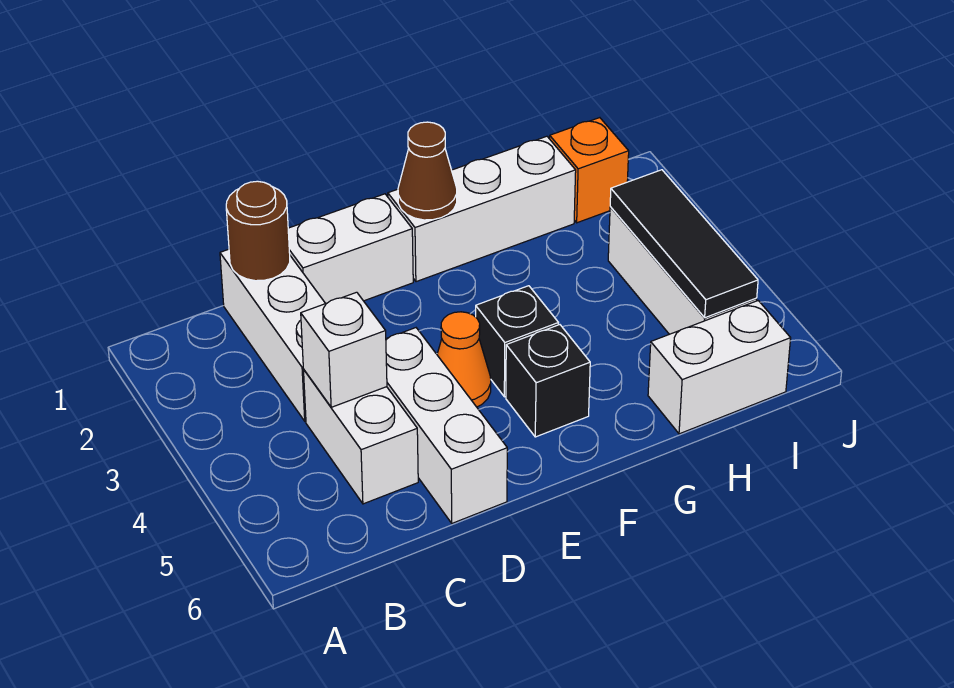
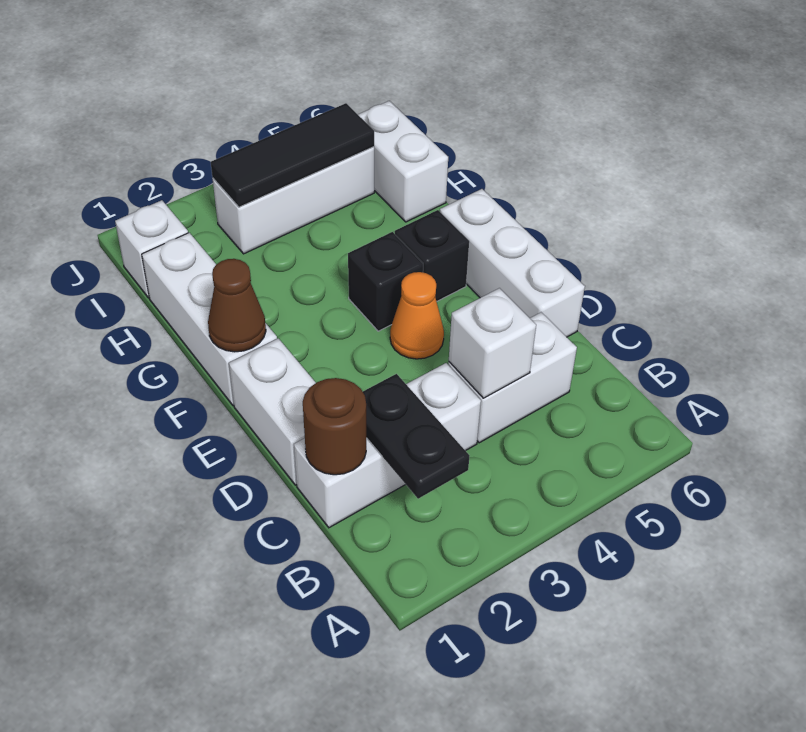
none -> black plate B2:C2 level 2
white brick D4:D6 level 1 -> white brick D6:F6 level 1
orange brick I1 level 1 -> white brick I1 level 1

